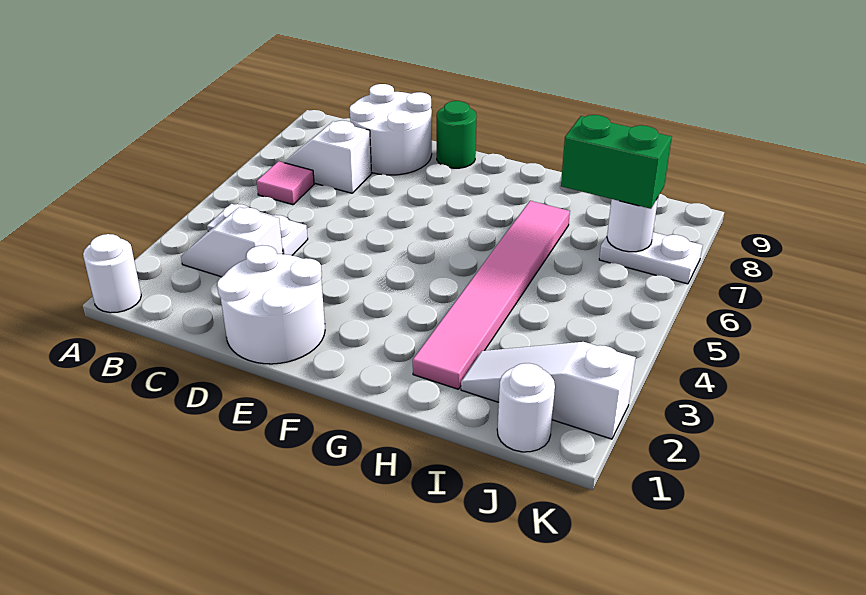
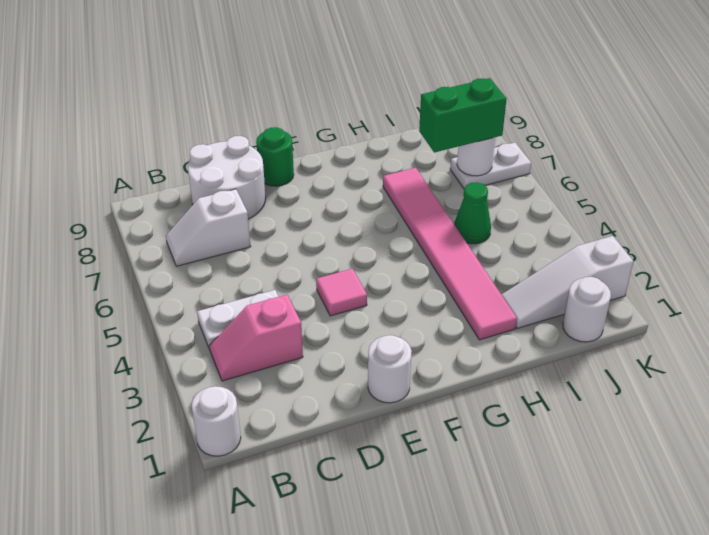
white slope B3:C3 level 1 top C -> pink slope B3:C3 level 1 top C
pink tile B6 level 1 -> pink tile E4 level 1
white round brick D1:E2 level 1 -> white round brick E1 level 1
none -> green cone I5 level 1

